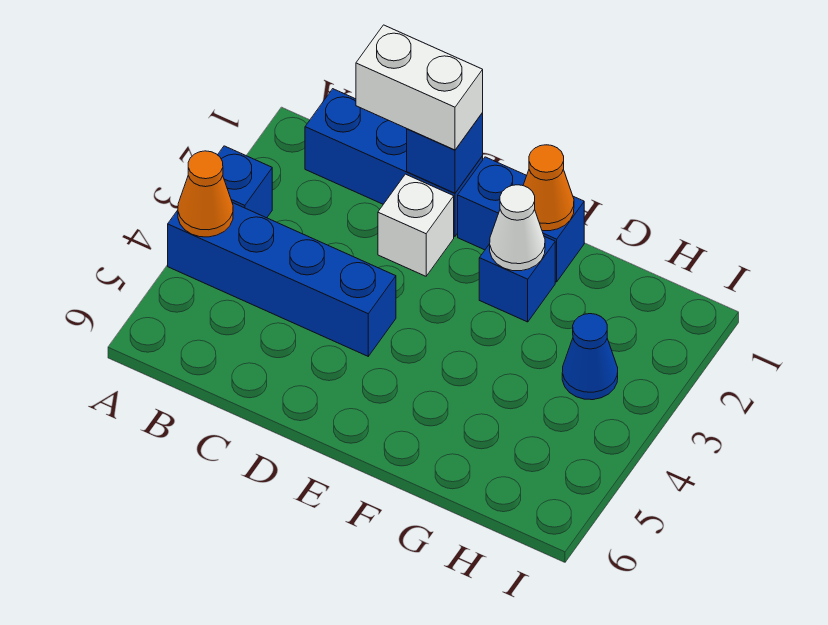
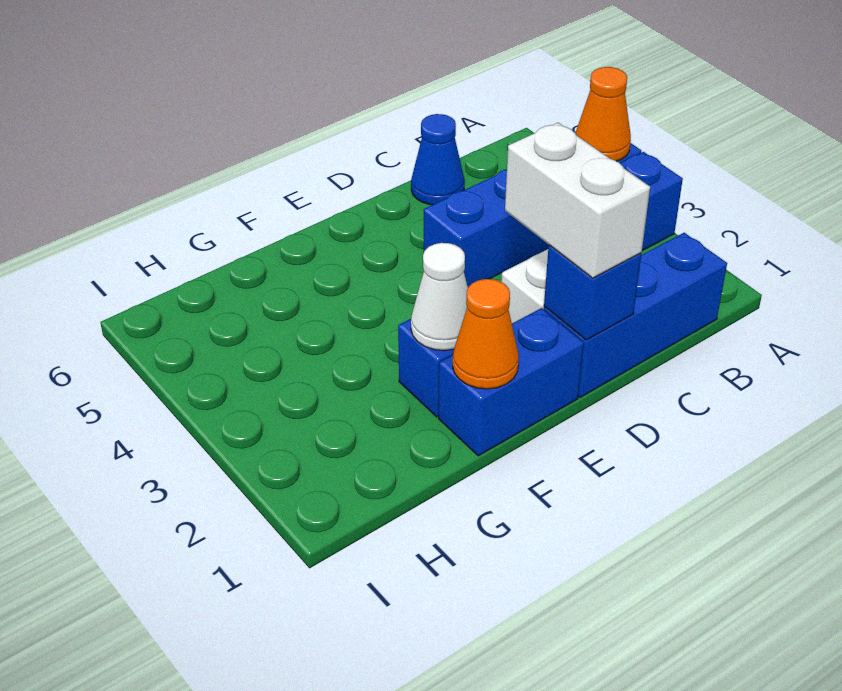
white brick C1:D1 level 3 -> white brick D1:D2 level 3
blue cone H3 level 1 -> blue cone C6 level 1

